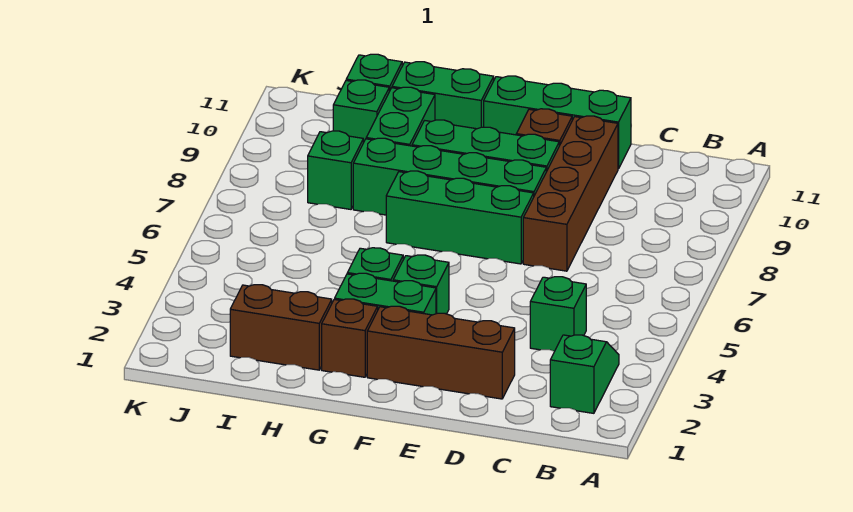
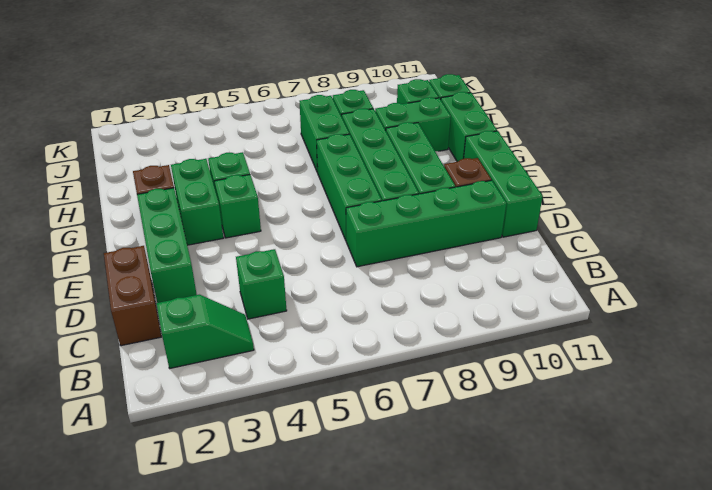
brown brick D2:F2 level 1 -> green brick D2:F2 level 1
brown brick D7:D10 level 1 -> green brick D7:D10 level 1
brown brick H2:I2 level 1 -> brown brick C1:D1 level 1
none -> green brick H7:I7 level 1

